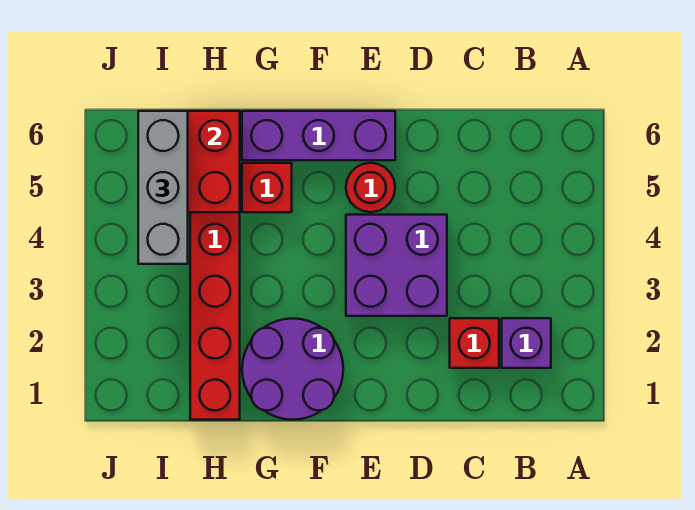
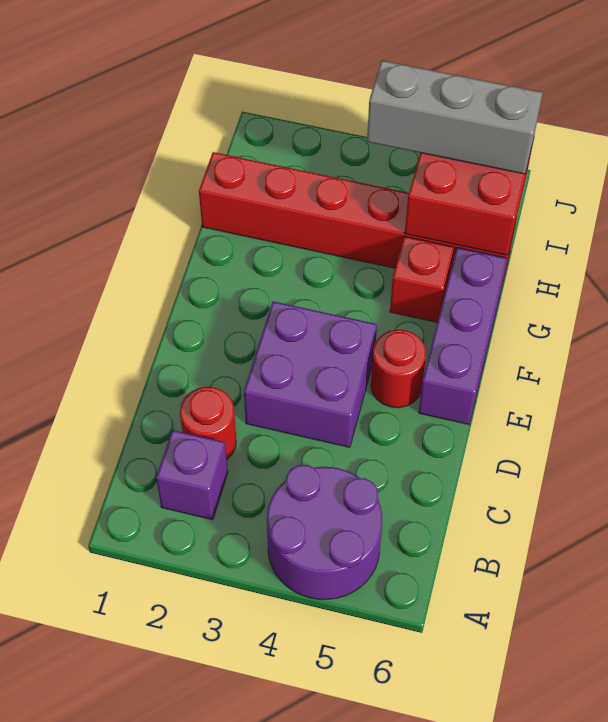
red brick C2 level 1 -> red round brick C2 level 1
purple round brick F1:G2 level 1 -> purple round brick A4:B5 level 1

